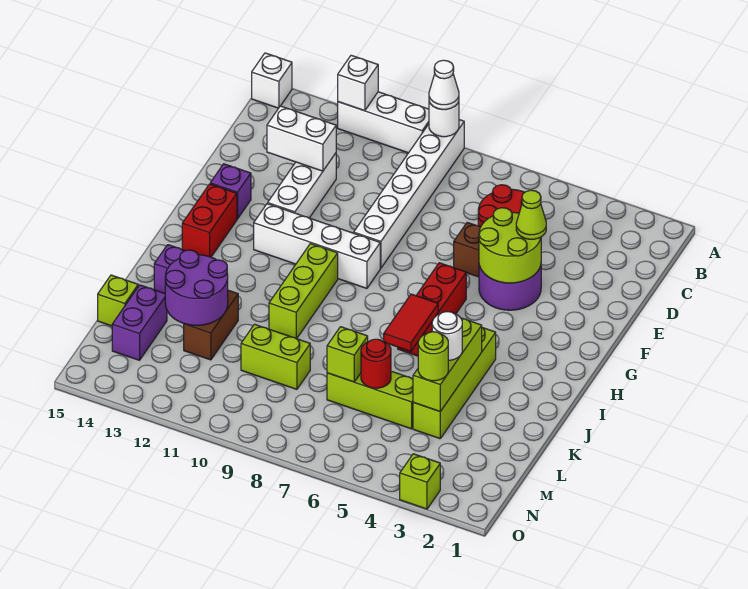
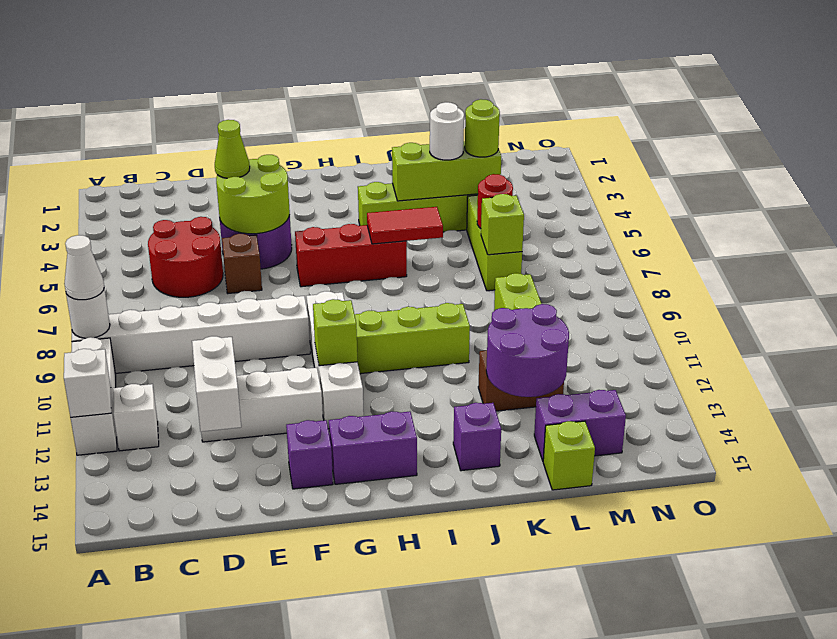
white brick A15 level 1 -> white brick B12 level 1
red brick G14:H14 level 1 -> purple brick G14:H14 level 1
lime brick O3 level 1 -> lime brick G11 level 2

